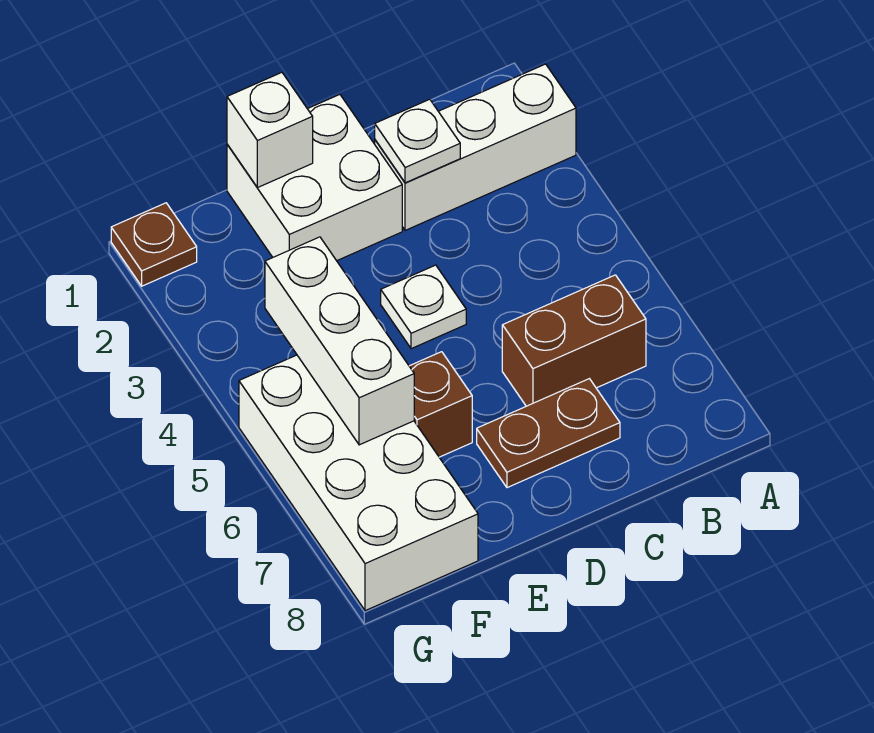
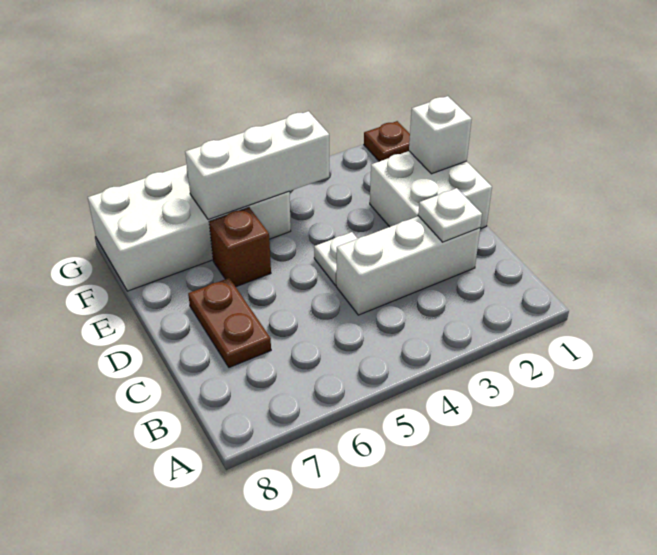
white brick A2:C2 level 1 -> white brick C2:C4 level 1
brown brick B6:C6 level 1 -> none

